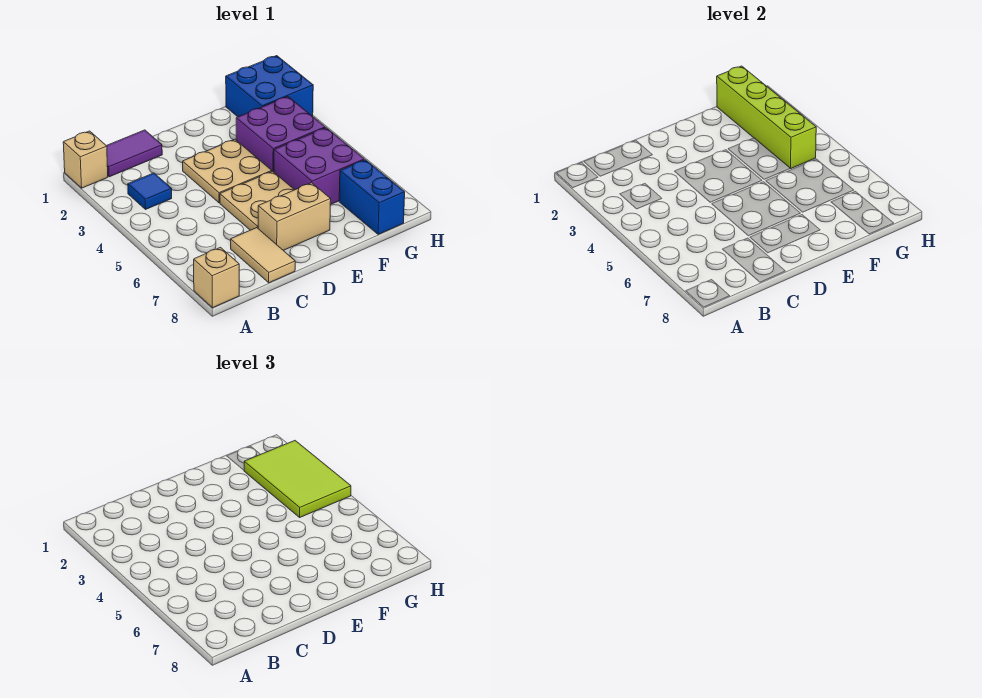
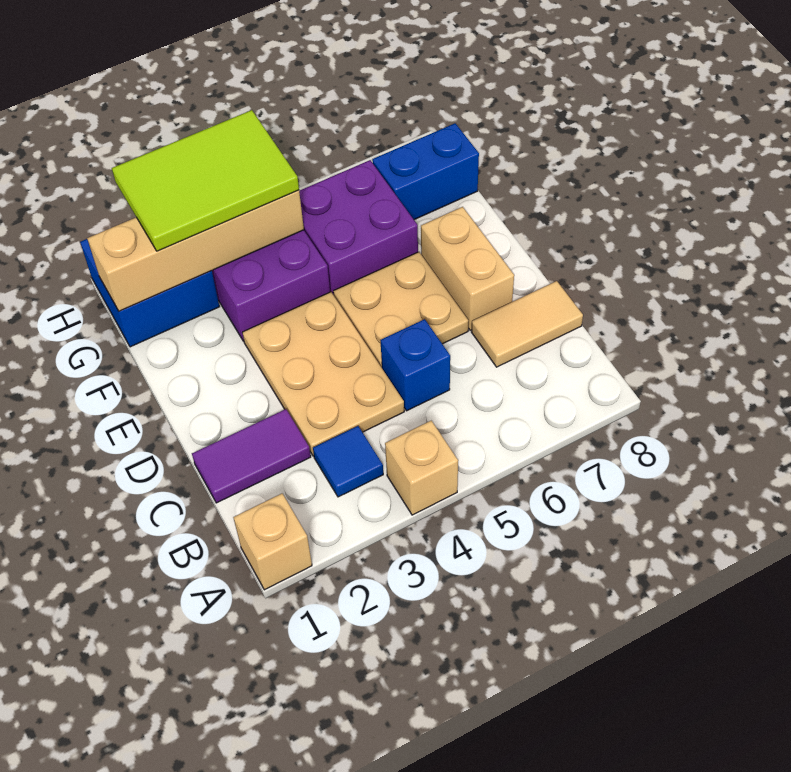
tan brick A8 level 1 -> tan brick A4 level 1
purple tile B1:C1 level 1 -> purple tile C1:C2 level 1
none -> blue brick C5 level 1
tan plate D3:E4 level 1 -> tan plate C3:E4 level 1
lime brick G1:G4 level 2 -> tan brick G1:G4 level 2

